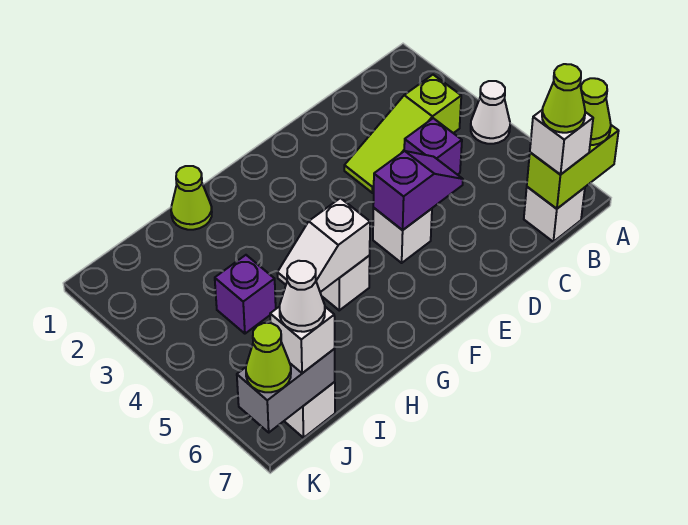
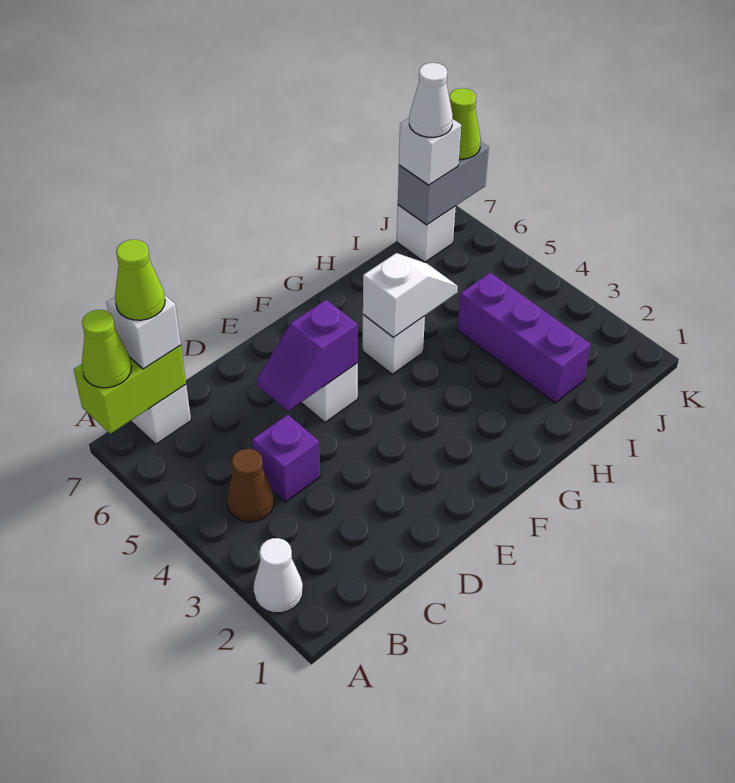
white cone A4 level 1 -> white cone A2 level 1
lime slope B3:D3 level 1 top B -> none
none -> brown cone B4 level 1
lime cone H1 level 1 -> none
purple brick I4 level 1 -> purple brick I2:I4 level 1

